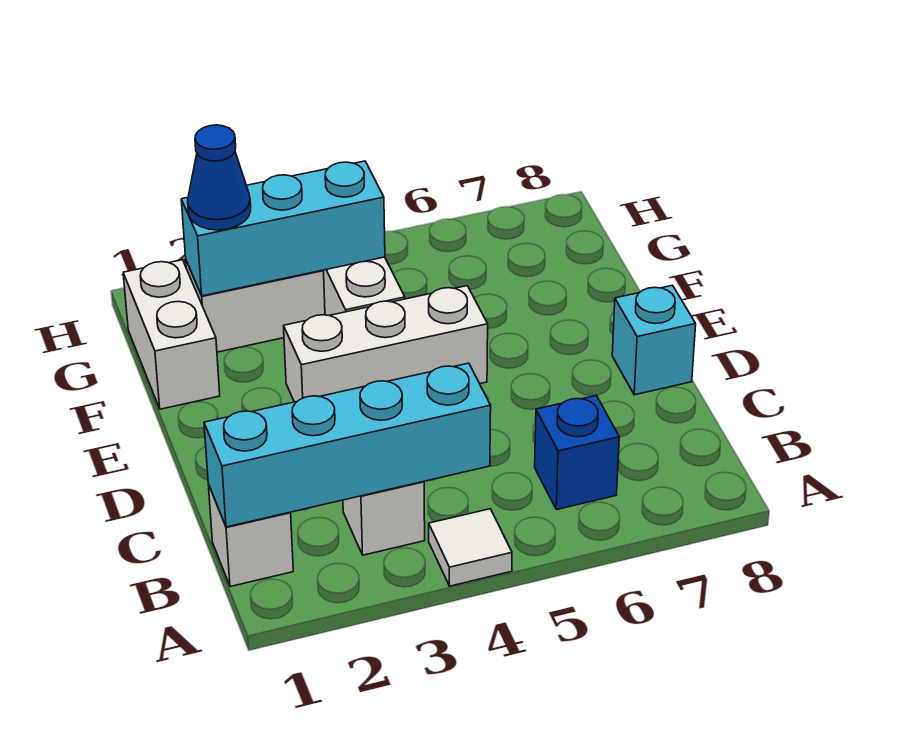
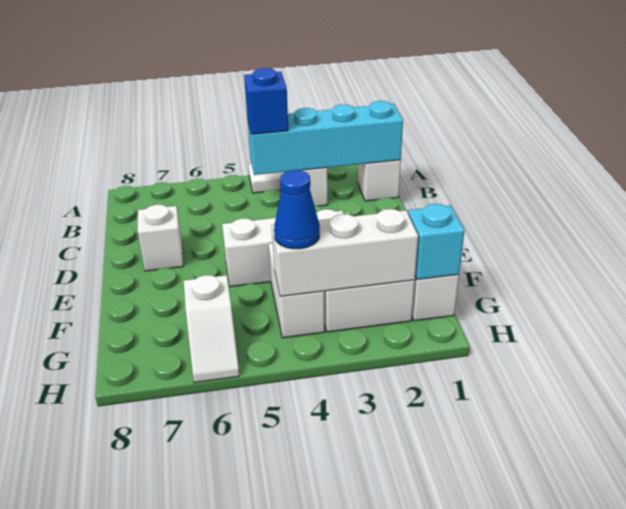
blue brick B6 level 1 -> blue brick B4 level 3
none -> white brick D7 level 1
cyan brick D8 level 1 -> cyan brick G1 level 2
cyan brick G2:G4 level 2 -> white brick G2:G4 level 2
blue cone G2 level 3 -> blue cone G4 level 3
none -> white slope G6:H6 level 1 top G

